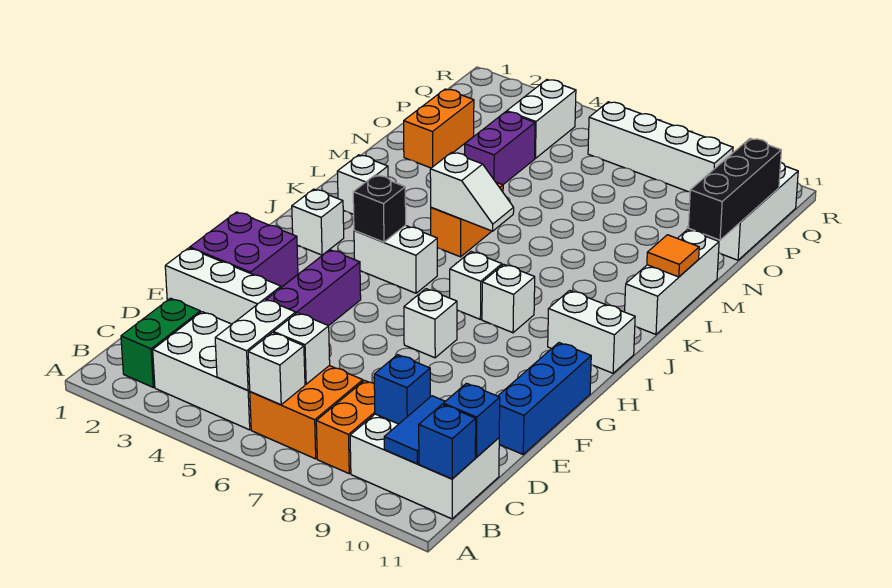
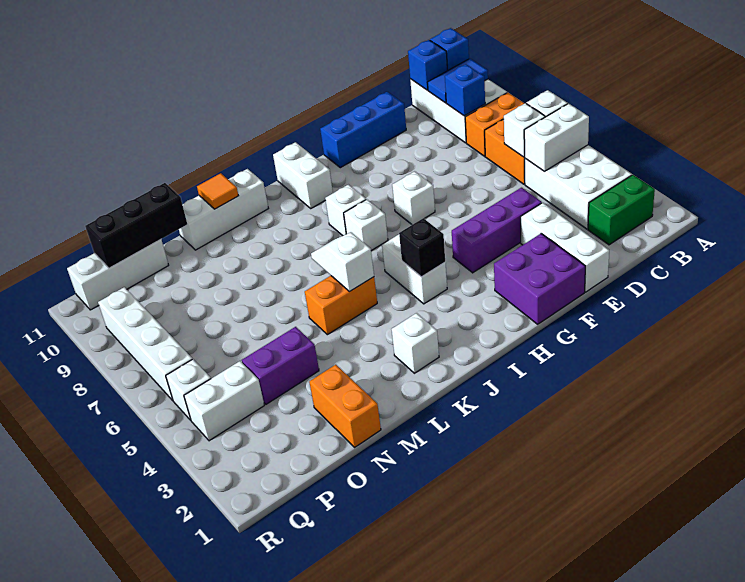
white brick I2 level 1 -> white brick Q5 level 1
orange brick N2:O2 level 1 -> orange brick N1:N2 level 1

